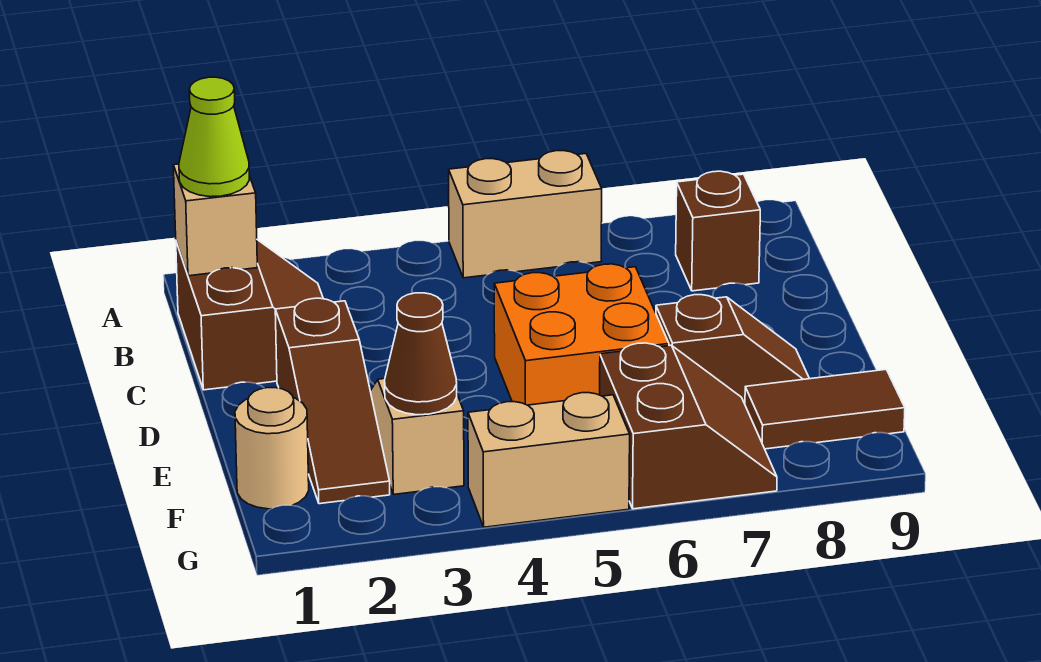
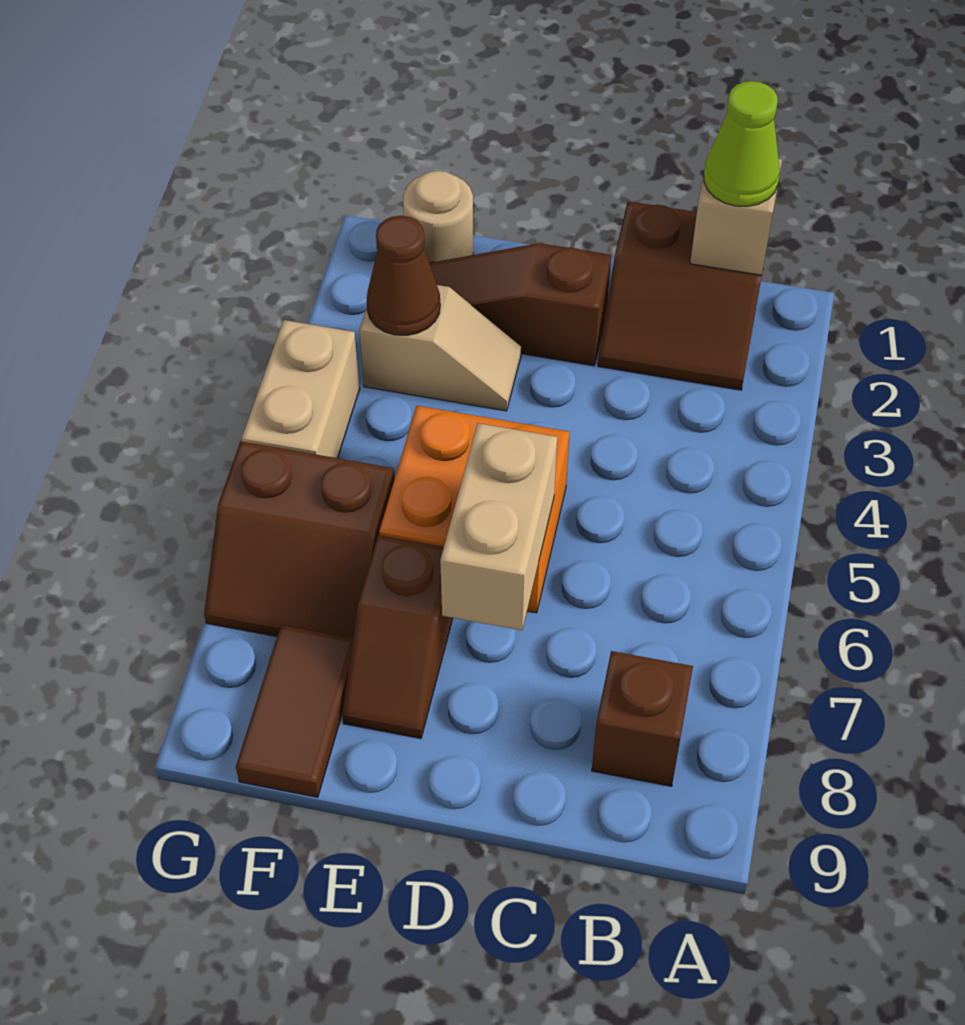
tan brick A5:A6 level 1 -> tan brick D6:D7 level 2

